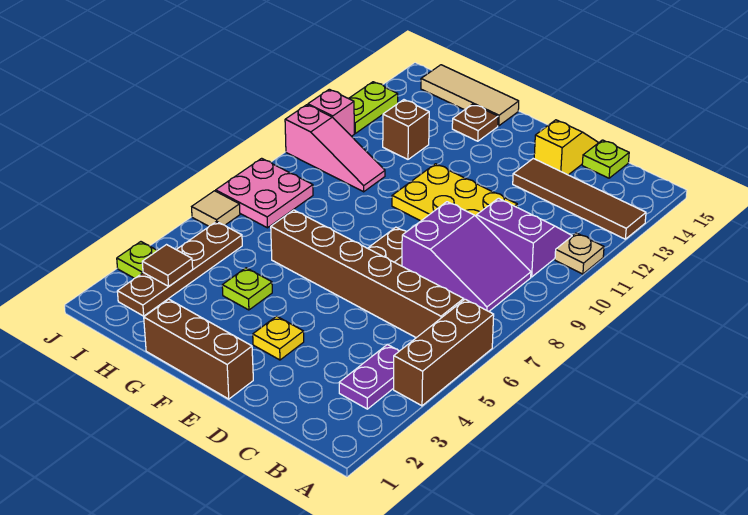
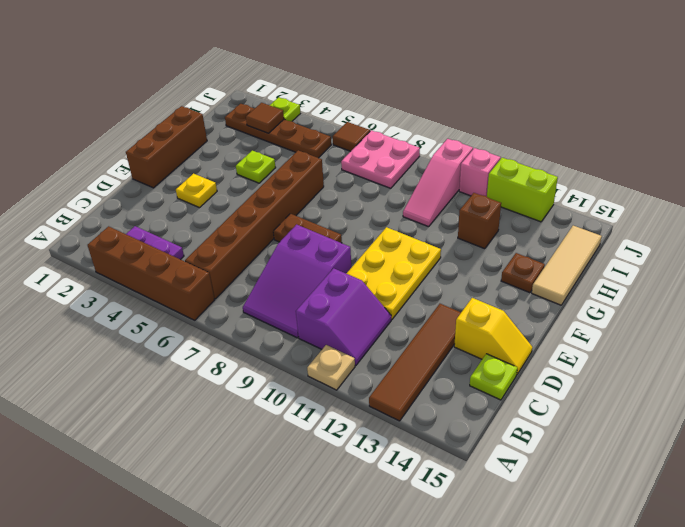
brown brick A4:A6 level 1 -> brown brick A3:A6 level 1
tan tile J6 level 1 -> brown tile J6 level 1
lime plate J12:J13 level 1 -> lime brick J12:J13 level 1

